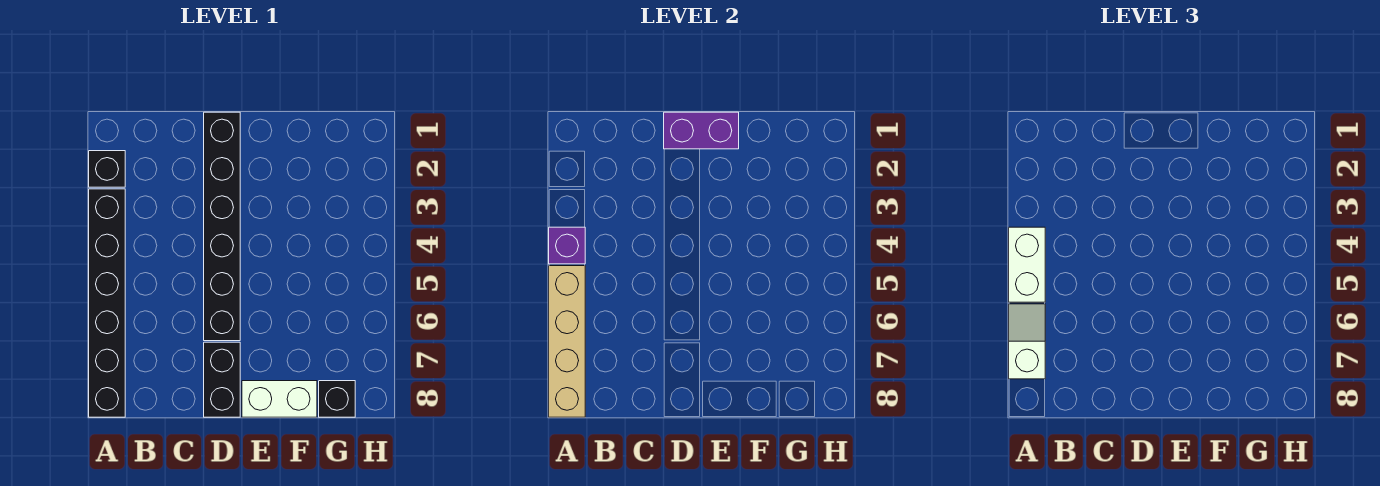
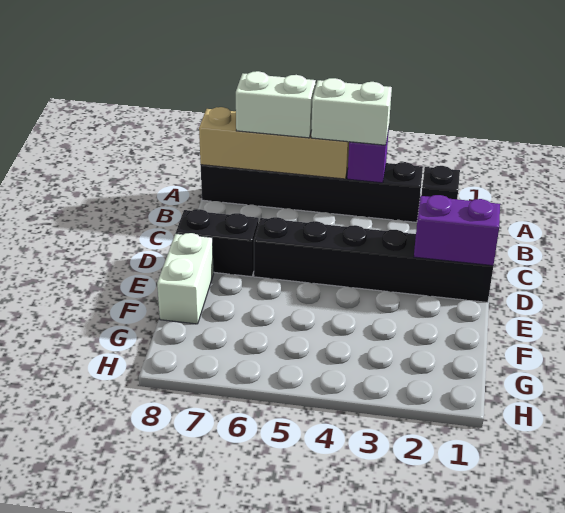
white slope A6:A7 level 3 top 7 -> white brick A6:A7 level 3
purple brick D1:E1 level 2 -> purple brick D1:D2 level 2
black brick G8 level 1 -> none

